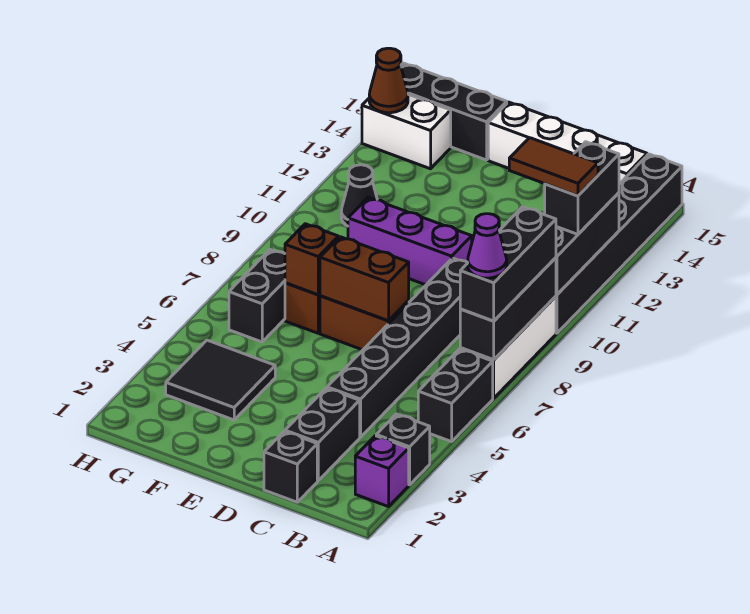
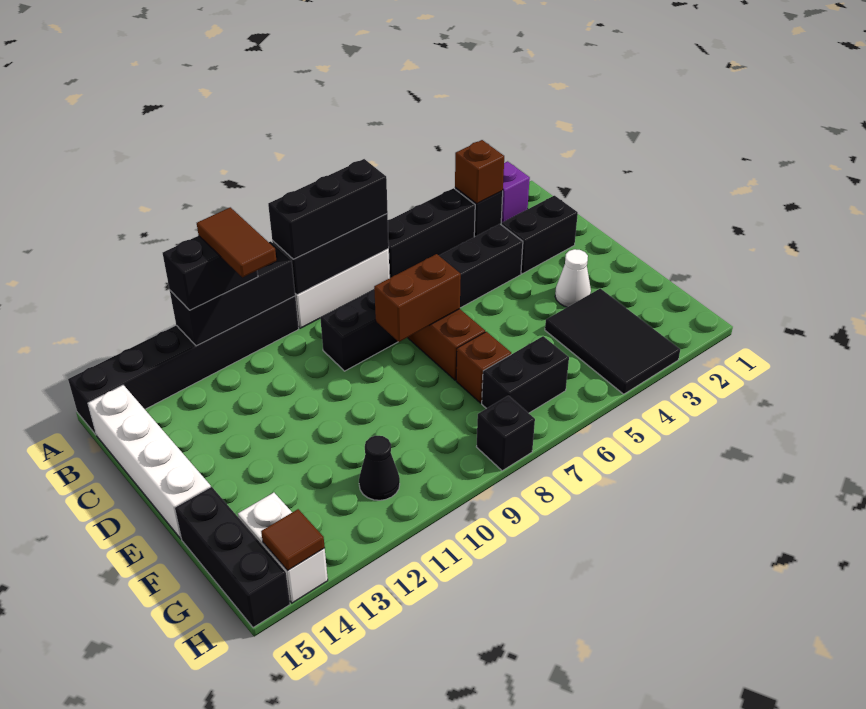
black brick A5:A6 level 1 -> black brick A4:A6 level 1
purple cone A7 level 4 -> none
black brick C1 level 1 -> black brick H8 level 1
brown brick D7:E7 level 2 -> brown brick D7:D8 level 2
purple brick D10:F10 level 1 -> none
none -> white cone E3 level 1
black tile F3:G4 level 1 -> black tile F3:H4 level 1
brown brick F7 level 2 -> brown brick A3 level 2
brown cone H14 level 2 -> brown tile H14 level 2

